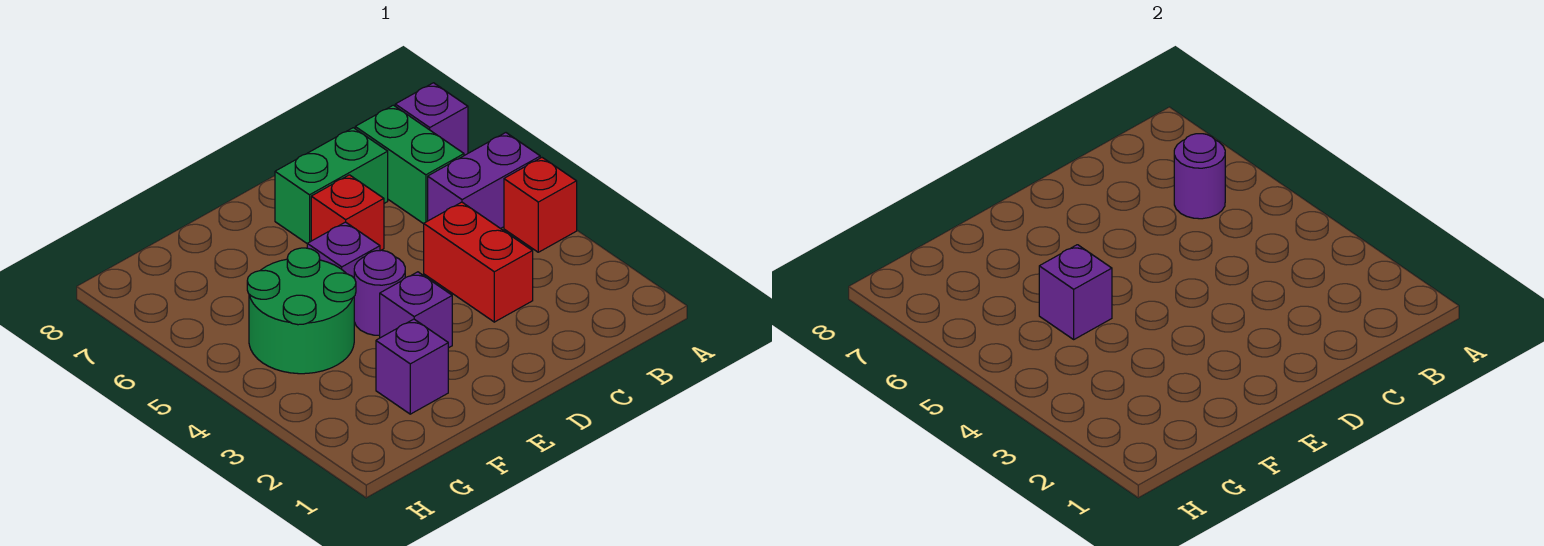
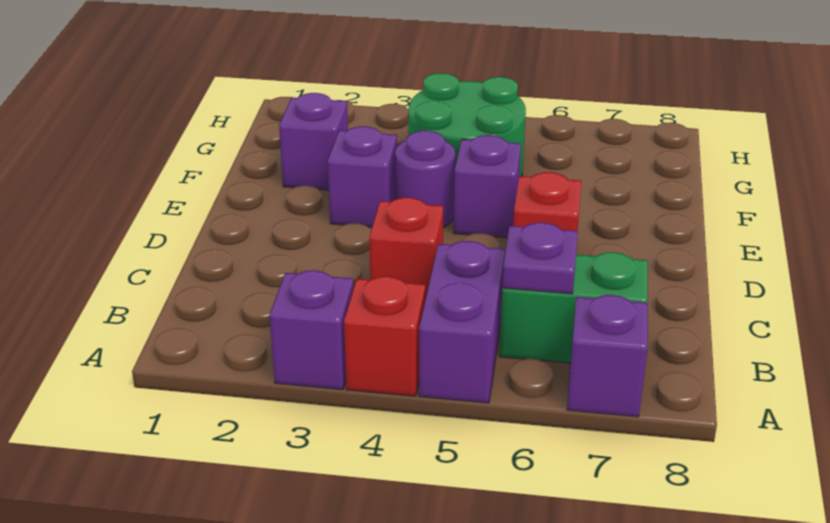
purple round brick B6 level 2 -> purple plate B6 level 2
red brick C3:C4 level 1 -> red brick C4 level 1
green brick C7:D7 level 1 -> none
purple brick F5 level 2 -> purple brick A3 level 1

